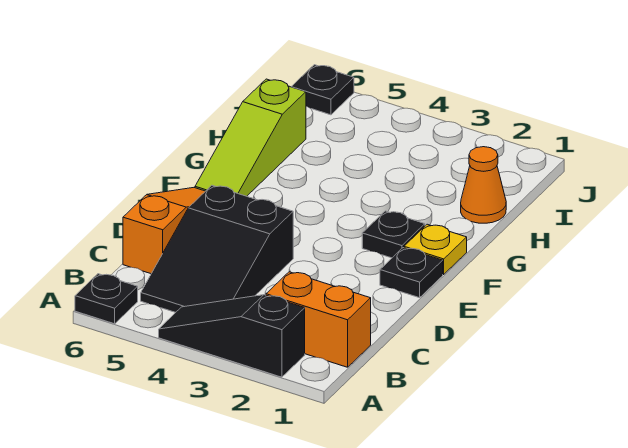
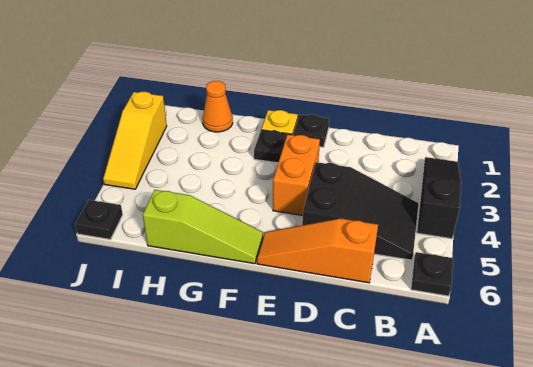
black slope A2:A4 level 1 top 2 -> black slope A2:A4 level 1 top 4
orange brick B1:B2 level 1 -> orange brick E3:E4 level 1
none -> yellow slope J2:J4 level 1 top 2

